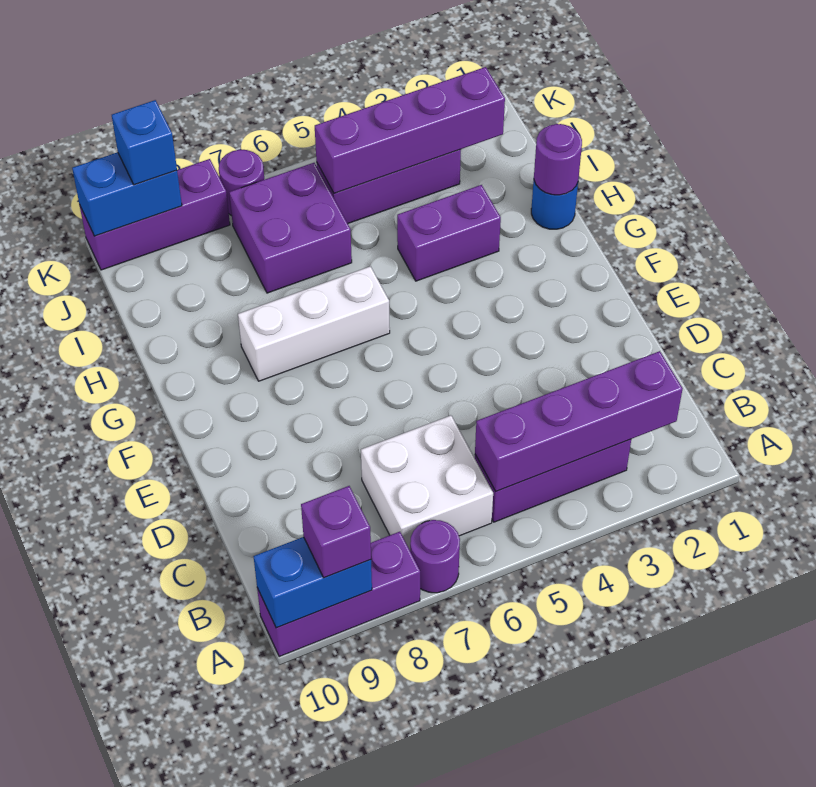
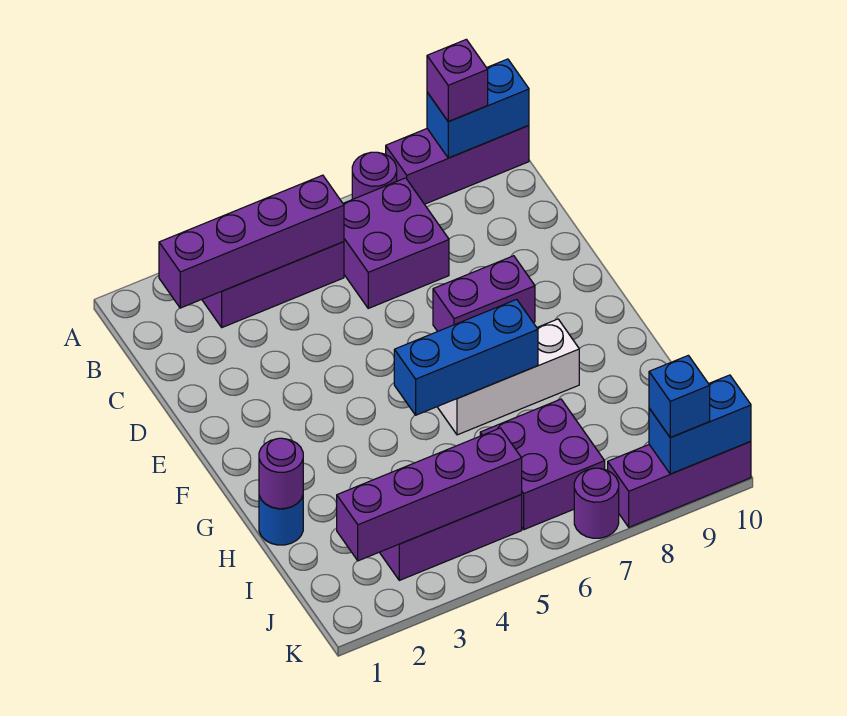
white brick B6:C7 level 1 -> purple brick B6:C7 level 1
none -> blue brick G5:G7 level 2
purple brick H3:H4 level 1 -> purple brick E7:E8 level 1

